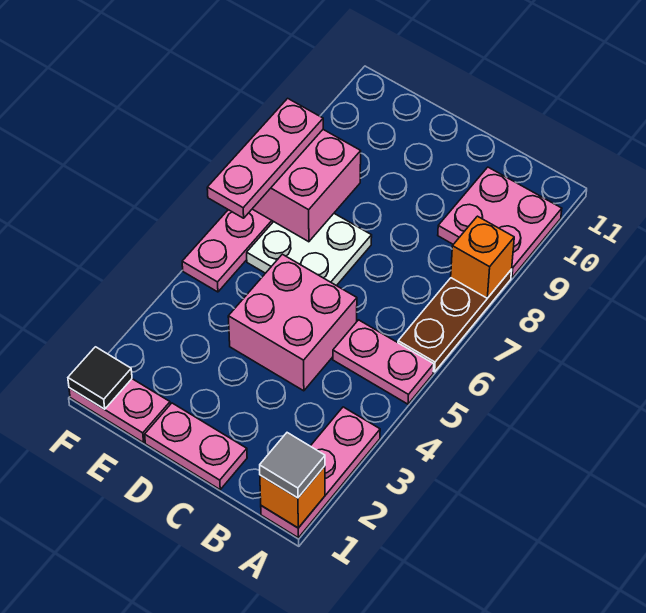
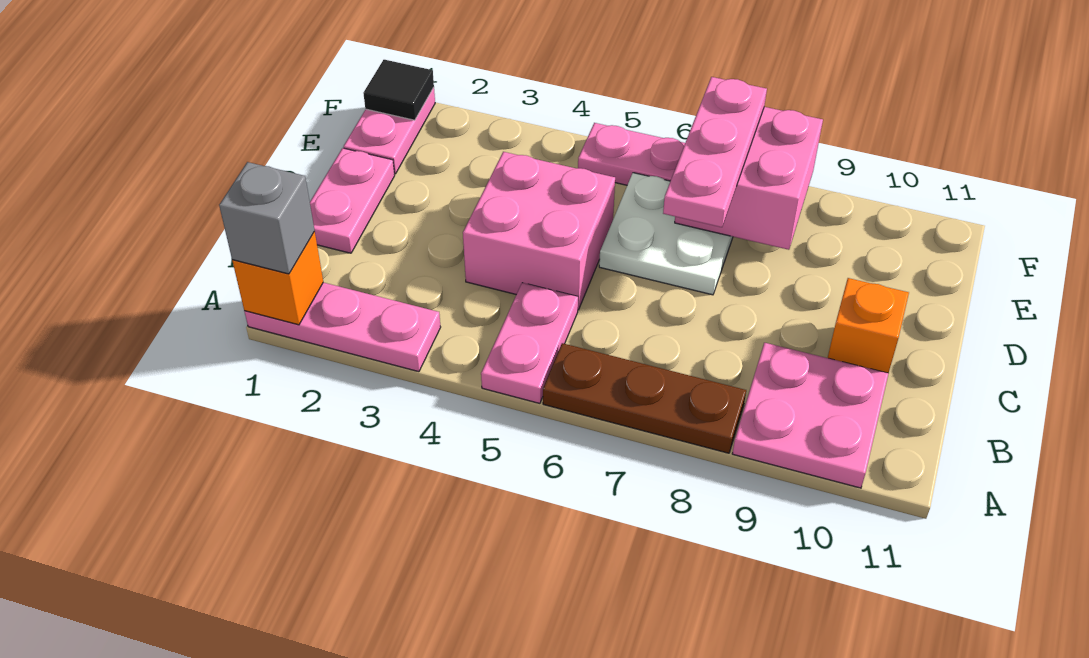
grey tile A1 level 3 -> grey brick A1 level 3
orange brick A8 level 2 -> orange brick C10 level 1
pink plate F6:F8 level 3 -> pink plate D7:F7 level 3

